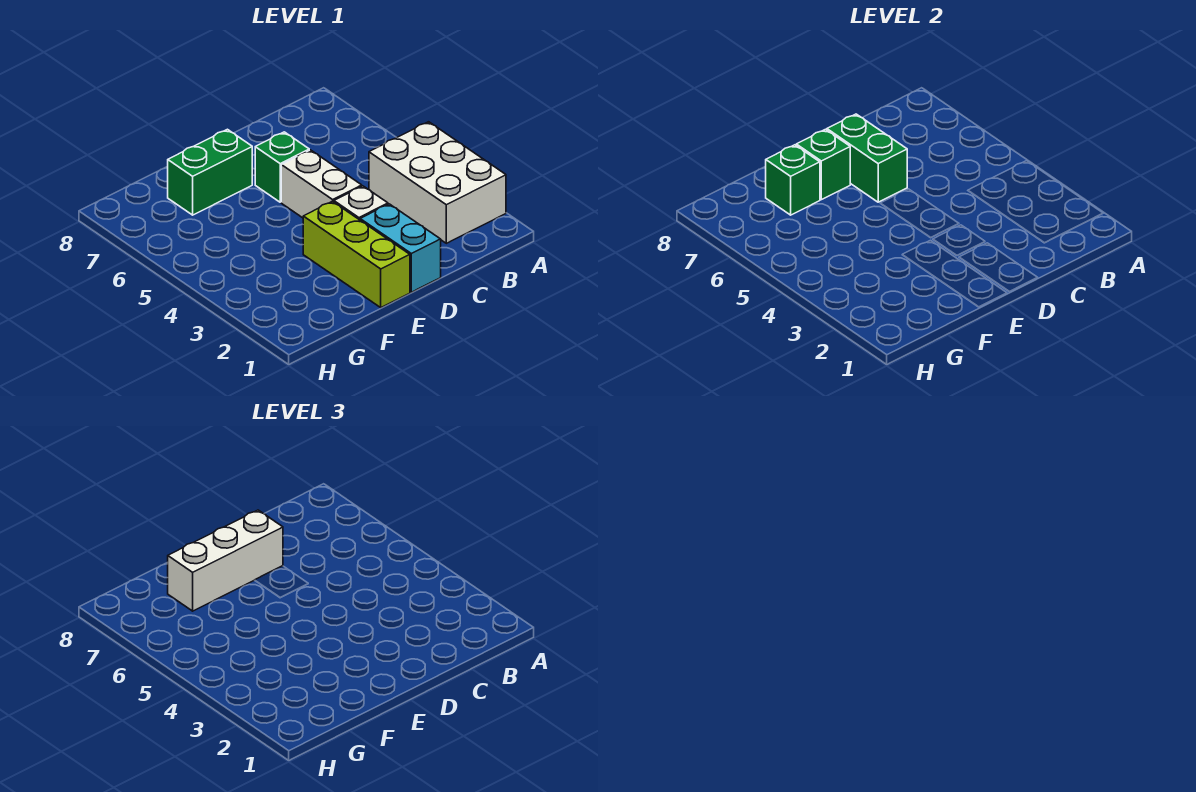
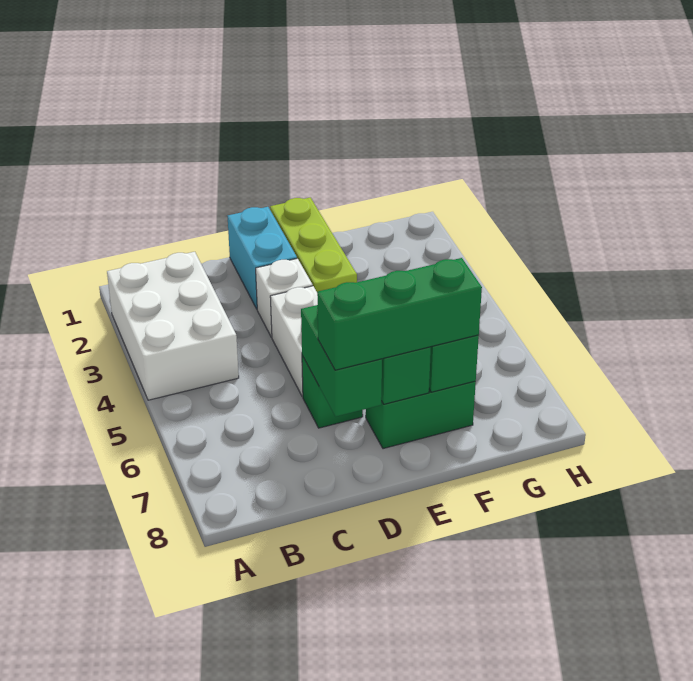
white brick D7:F7 level 3 -> green brick D7:F7 level 3

